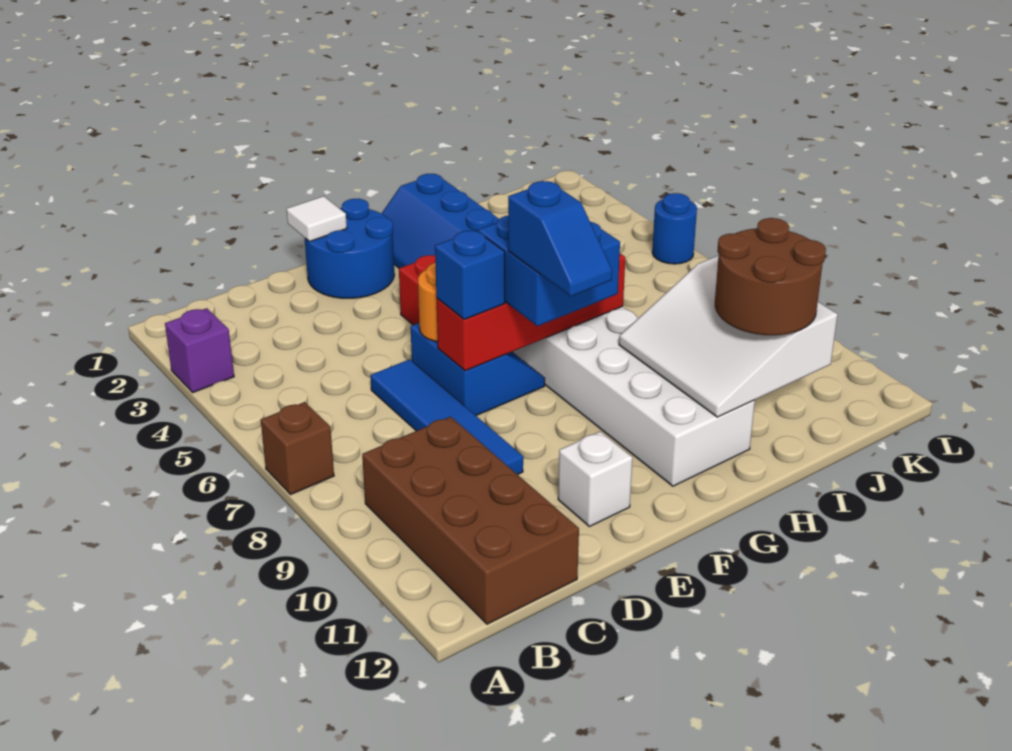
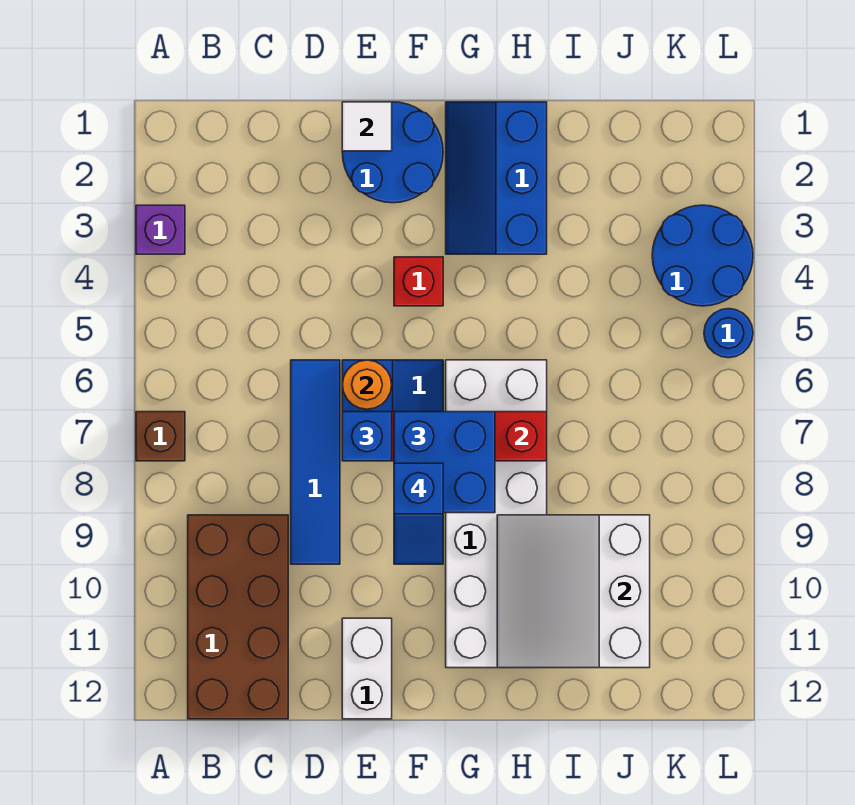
white brick E11 level 1 -> white brick E11:E12 level 1
brown round brick I10:J11 level 3 -> none
none -> blue round brick K3:L4 level 1

